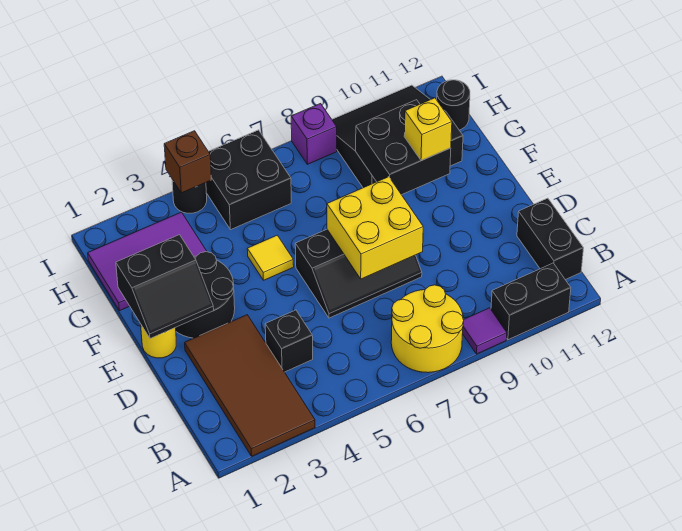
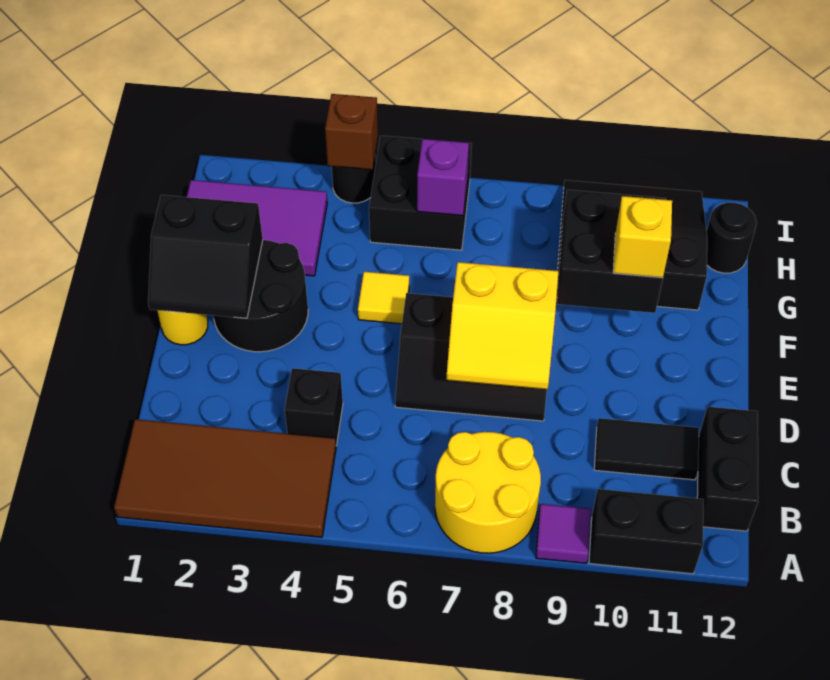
brown tile A2:D3 level 1 -> brown tile A1:B4 level 1
none -> black tile C10:C11 level 1
yellow brick D7:E8 level 2 -> yellow slope D7:E8 level 2 top E
purple brick I8 level 1 -> purple brick H6 level 2

